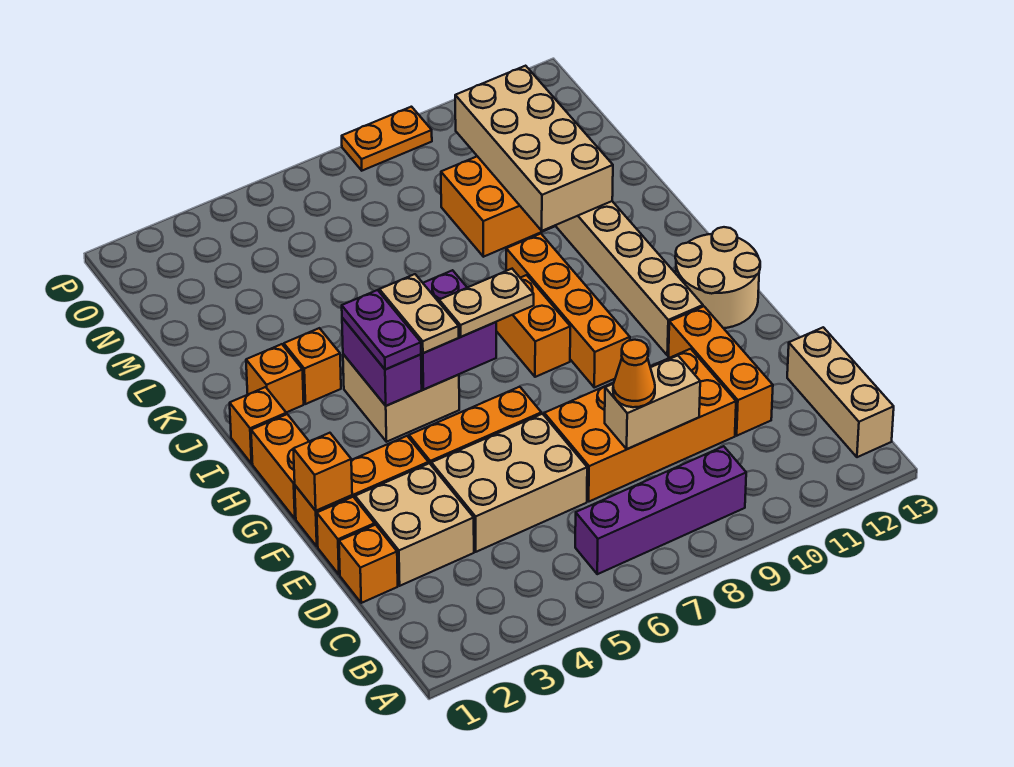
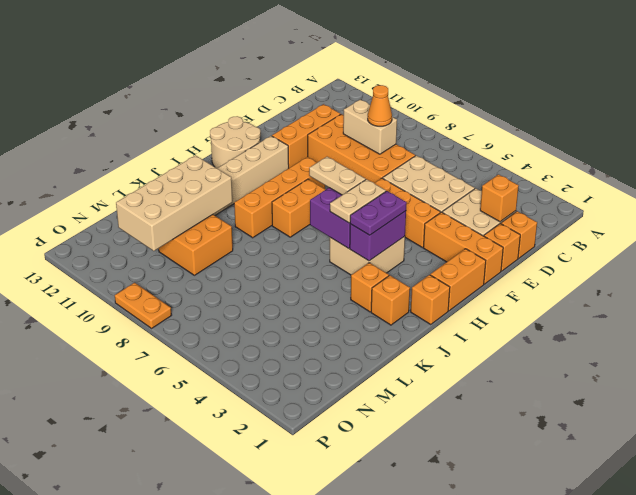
purple brick B6:B9 level 1 -> none
tan brick B13:D13 level 1 -> none
orange brick F1 level 2 -> orange brick D2 level 2

